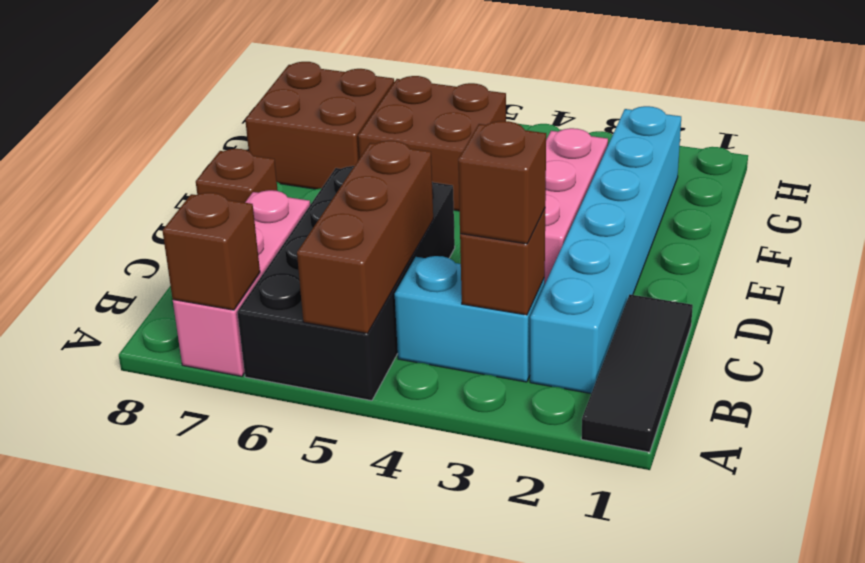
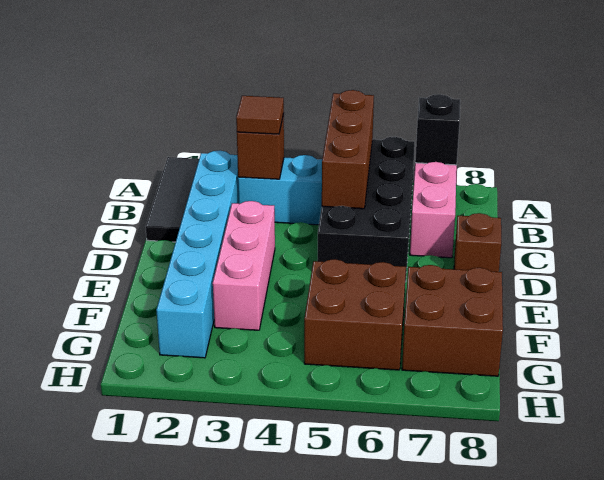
brown brick A7 level 2 -> black brick A7 level 2
brown brick B3 level 3 -> brown tile B3 level 3

